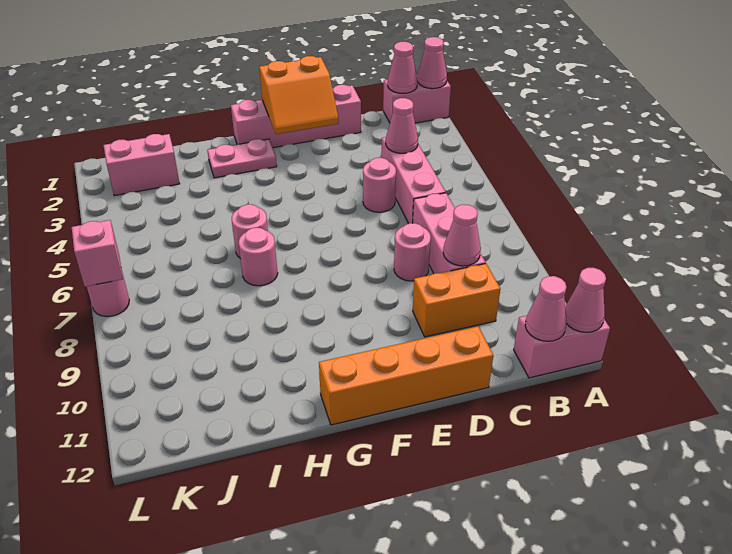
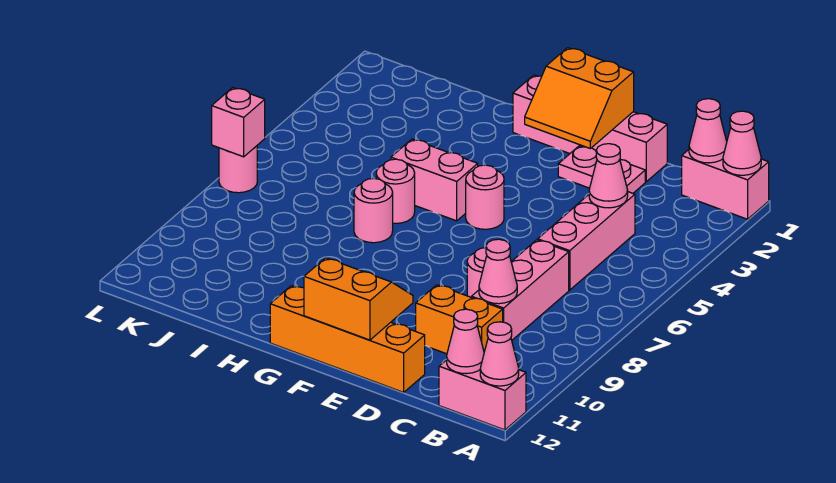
pink round brick D5 level 1 -> pink round brick F5 level 1
none -> orange slope E11:F12 level 2 top 12
pink plate G2:H2 level 1 -> pink plate D2:E2 level 1
pink brick J2:K2 level 1 -> pink brick G5:H5 level 1

